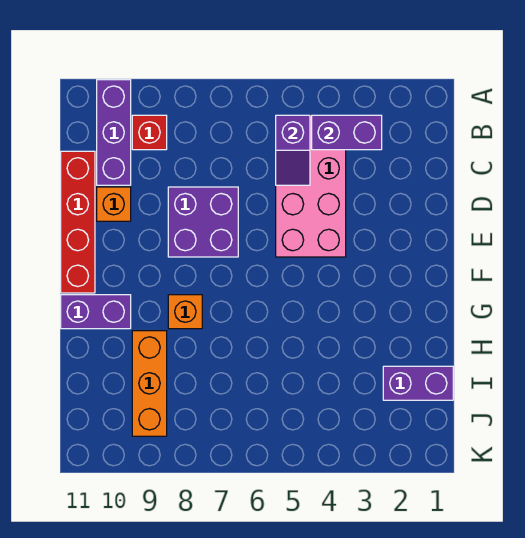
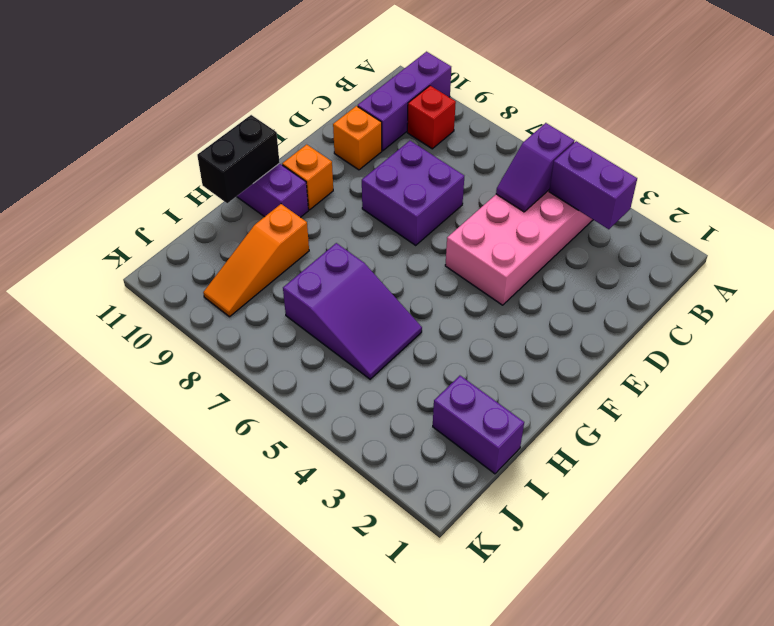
red brick C11:F11 level 1 -> none
orange brick G8 level 1 -> orange brick F10 level 1
none -> black brick G11:H11 level 2
none -> purple slope H5:I7 level 1 top 7
orange brick H9:J9 level 1 -> orange slope H9:J9 level 1 top H

